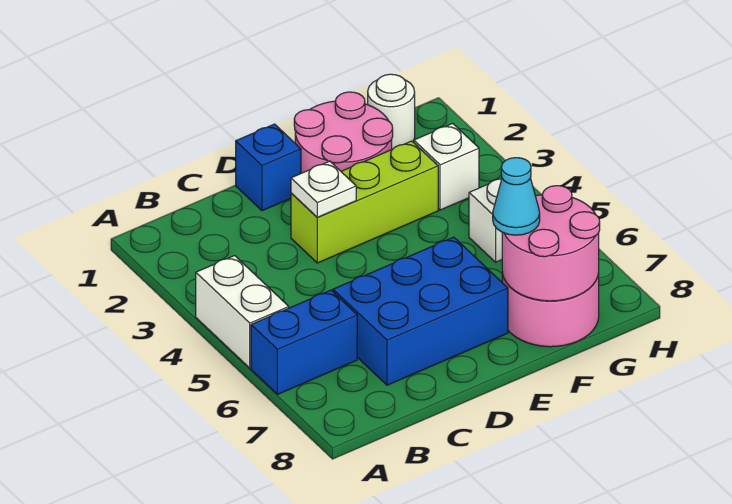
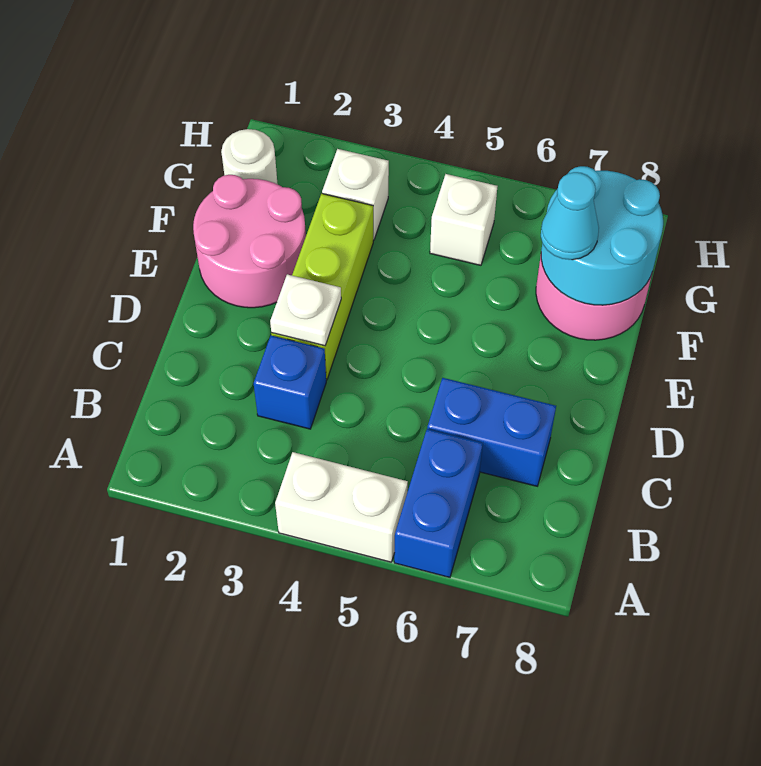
blue brick C6:E7 level 1 -> blue brick C6:C7 level 1
blue brick D1 level 1 -> blue brick C3 level 1
pink round brick F7:G8 level 2 -> cyan round brick F7:G8 level 2

